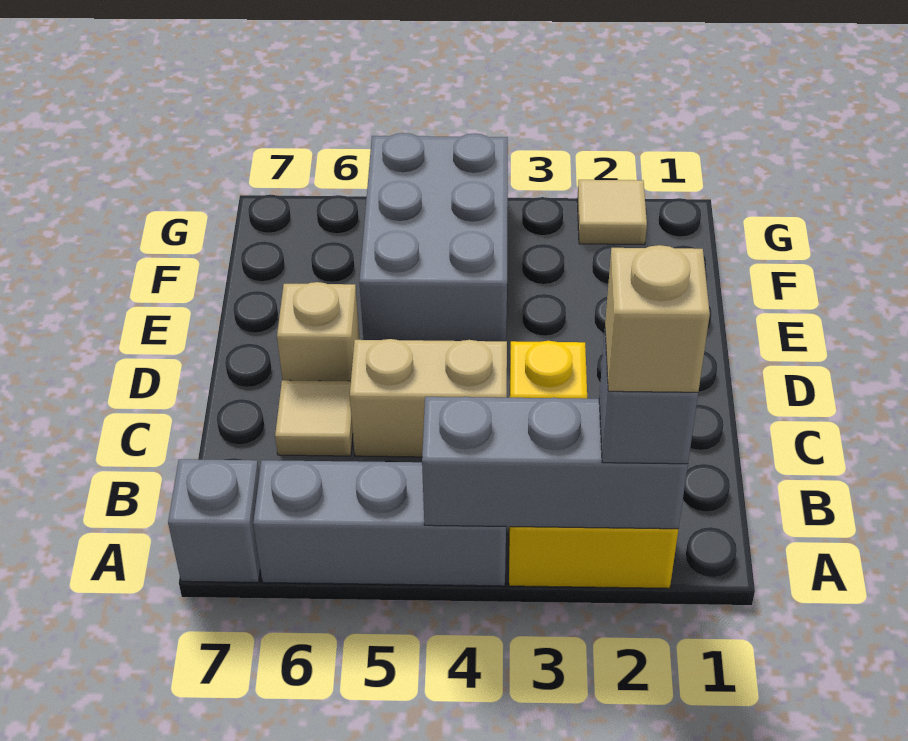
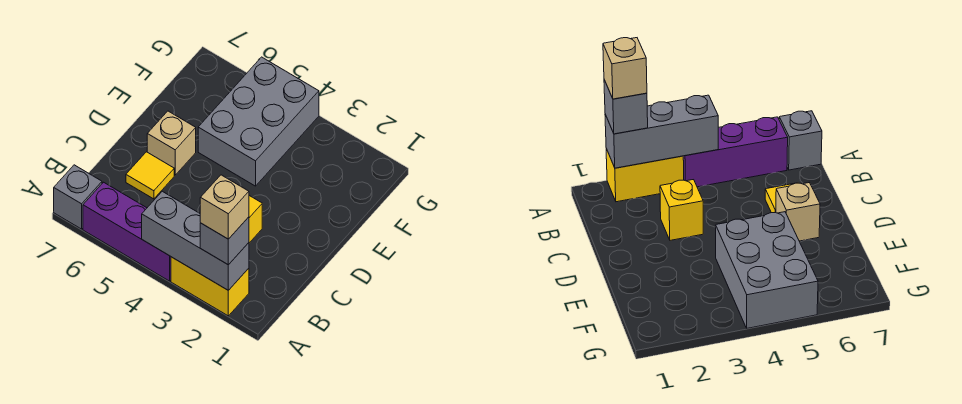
grey brick A4:A6 level 1 -> purple brick A4:A6 level 1
tan brick C4:C5 level 1 -> none
tan tile C6 level 1 -> yellow tile C6 level 1
tan tile G2 level 1 -> none

